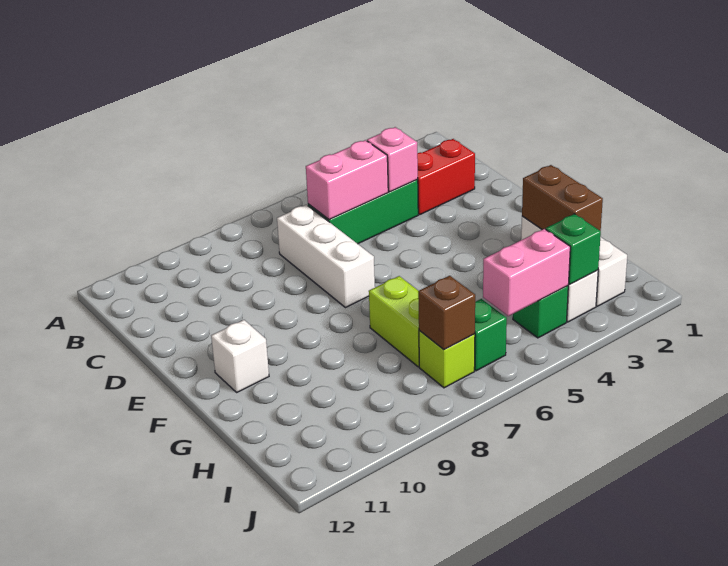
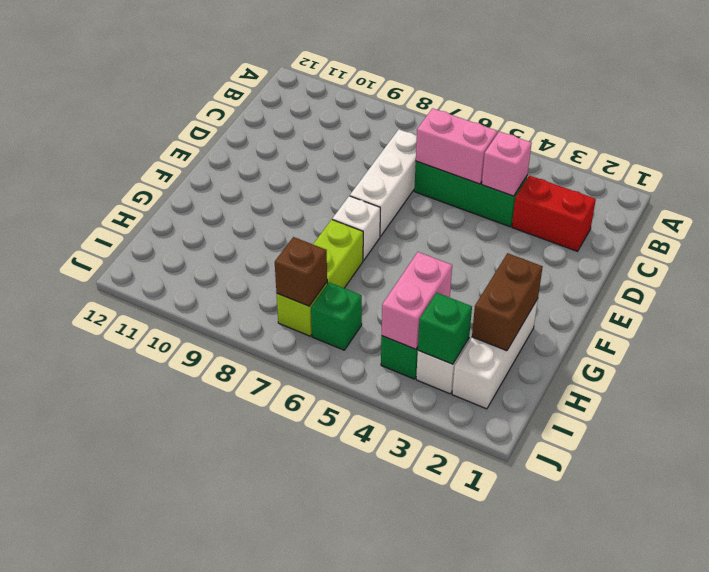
white brick F11 level 1 -> white brick F7 level 1
pink brick I4:I5 level 2 -> pink brick H4:I4 level 2

